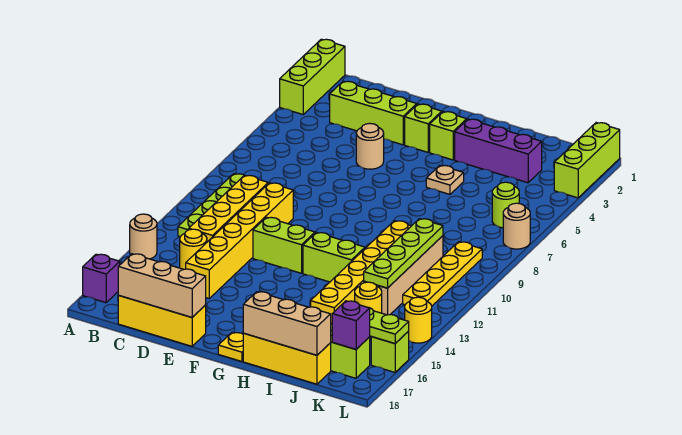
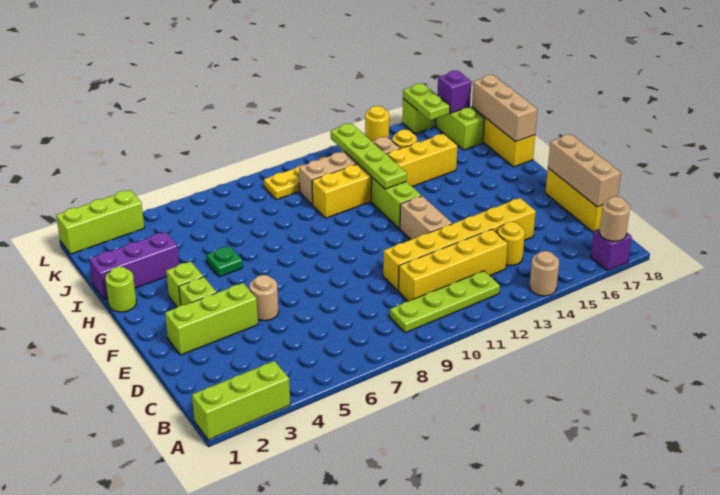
lime brick C3:E3 level 1 -> lime brick E2:E4 level 1
lime brick E12:F12 level 1 -> tan brick E12:F12 level 1
yellow plate G18 level 1 -> none
purple brick H3:J3 level 1 -> purple brick I1:I3 level 1
tan plate H5 level 1 -> green plate H5 level 1
lime plate J10:J13 level 2 -> lime plate H12:K12 level 2
lime round brick K6 level 1 -> lime round brick H1 level 1
tan round brick L7 level 1 -> tan round brick A17 level 2

